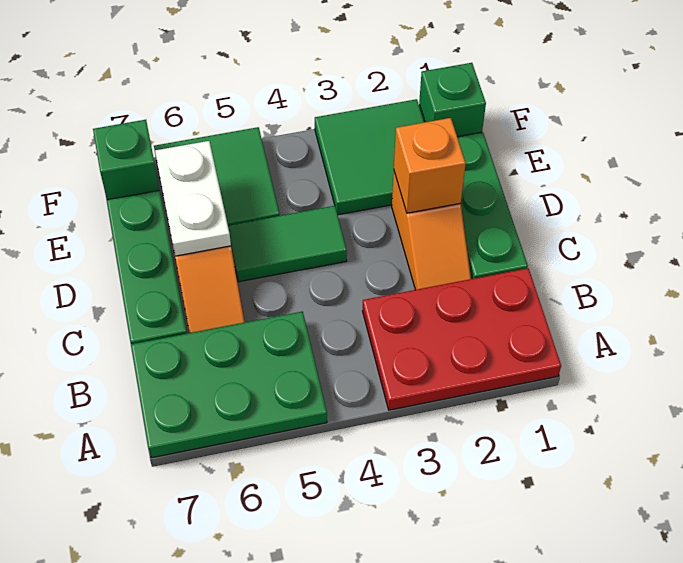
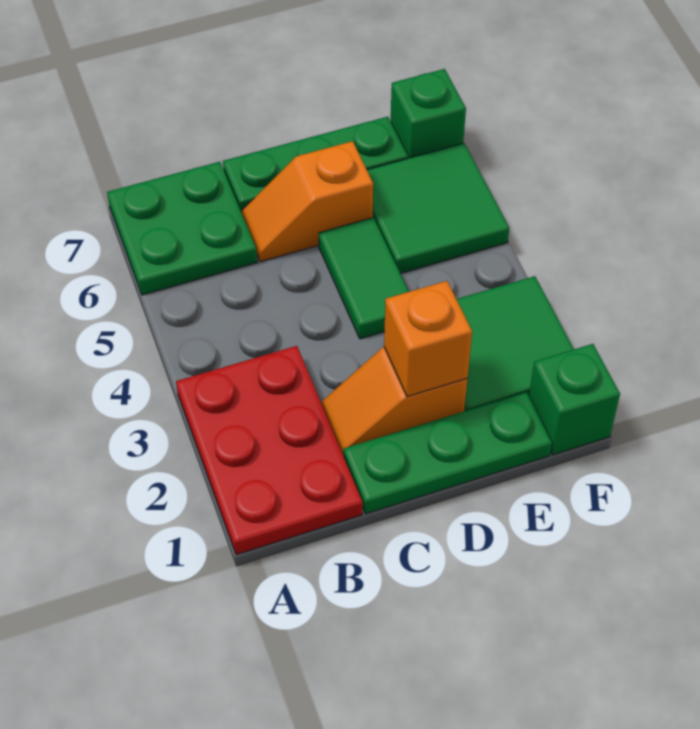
green plate A5:B7 level 1 -> green plate A6:B7 level 1
white plate D6:E6 level 2 -> none

